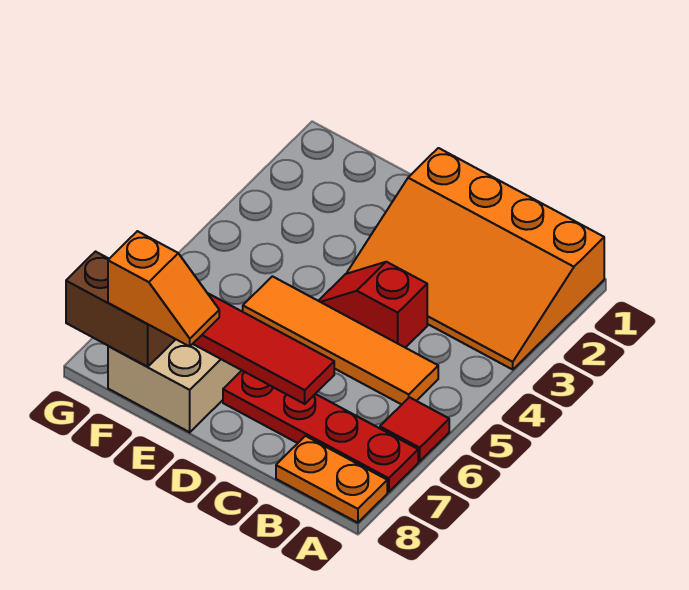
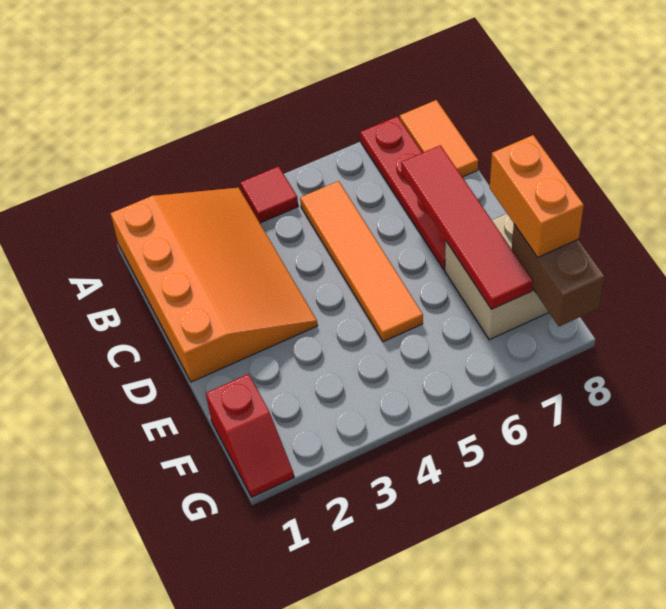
red tile A6 level 1 -> red tile A4 level 1
orange plate A8:B8 level 1 -> orange tile A8:B8 level 1
red slope C4:D4 level 1 top C -> red slope F1:G1 level 1 top F
orange slope E8:F8 level 3 top F -> orange brick E8:F8 level 3

